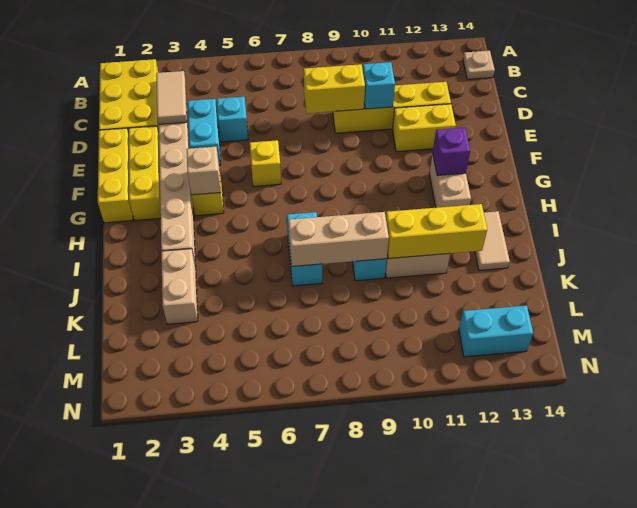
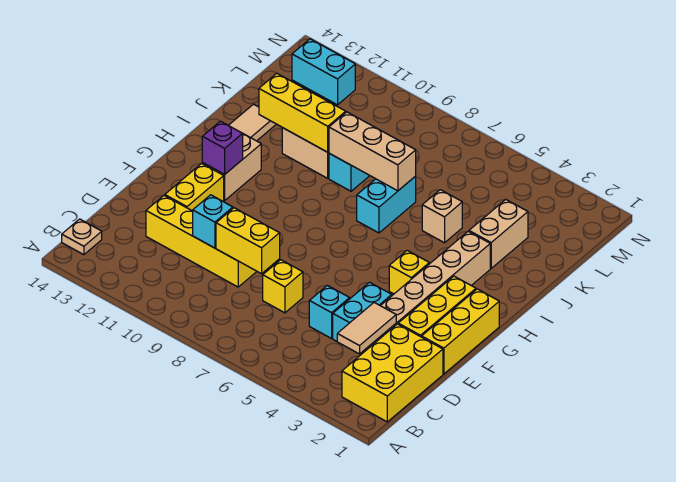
yellow brick E11:E12 level 1 -> yellow brick E12:F12 level 1
yellow brick F6 level 1 -> yellow brick D7 level 1
tan brick G4 level 2 -> tan brick J5 level 1

